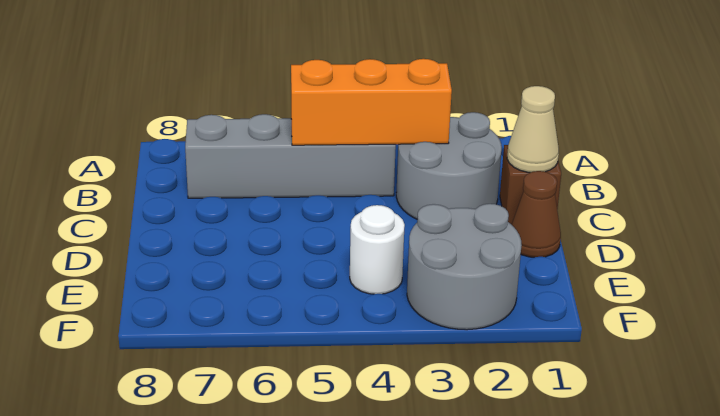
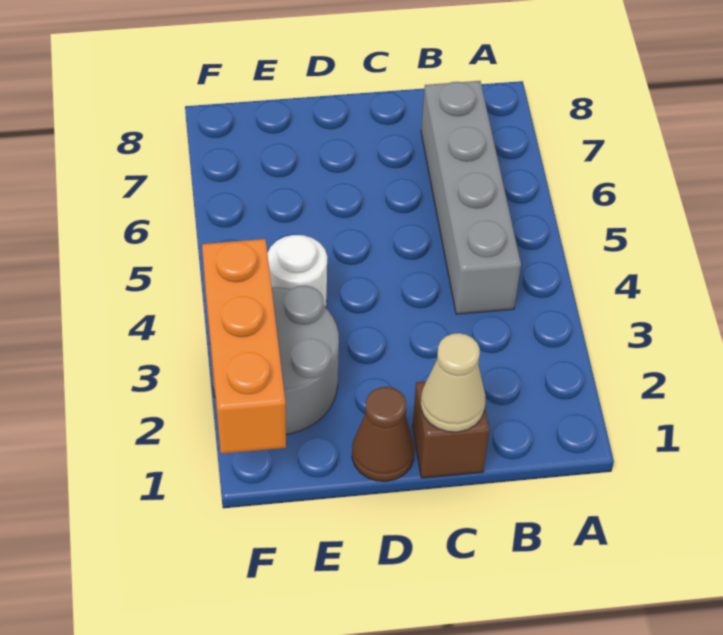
grey round brick B2:C3 level 1 -> none
orange brick B3:B5 level 2 -> orange brick F1:F3 level 2

